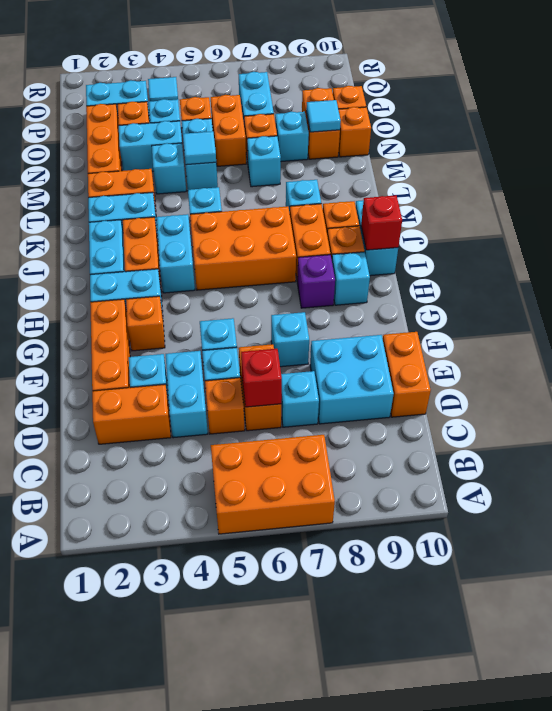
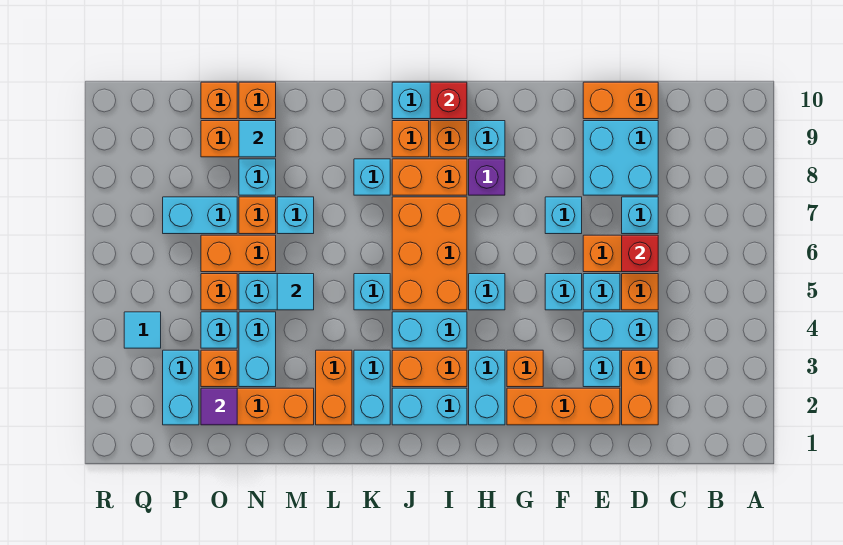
orange brick A5:B7 level 1 -> none
cyan brick M4 level 1 -> cyan brick H5 level 1
none -> purple tile O2 level 2

